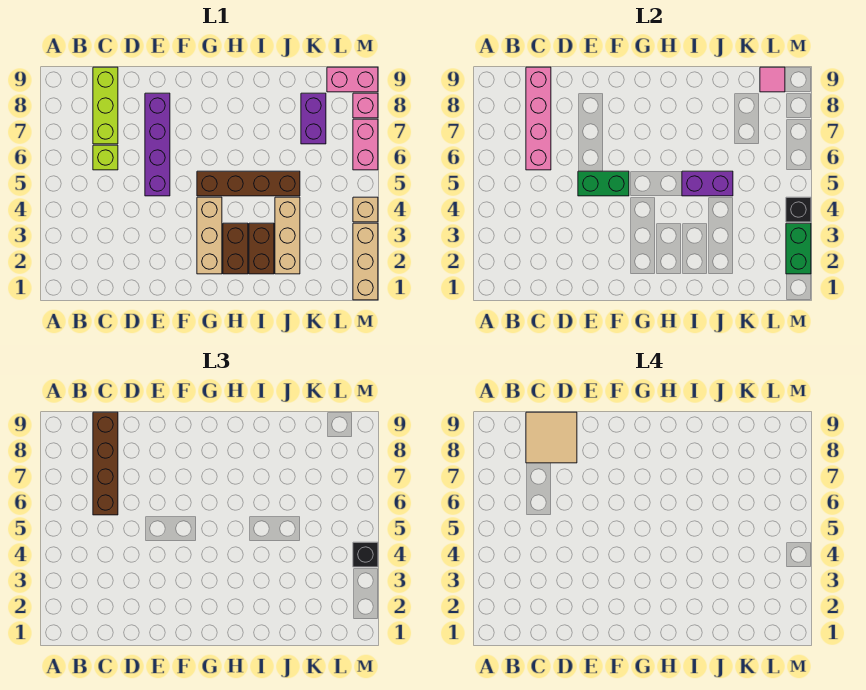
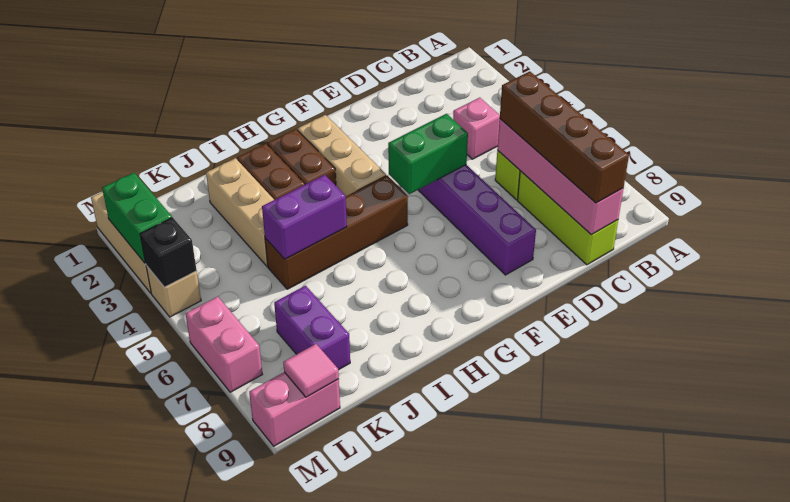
tan tile C8:D9 level 4 -> none
black brick M4 level 3 -> none
pink brick M8 level 1 -> pink brick C4 level 1

